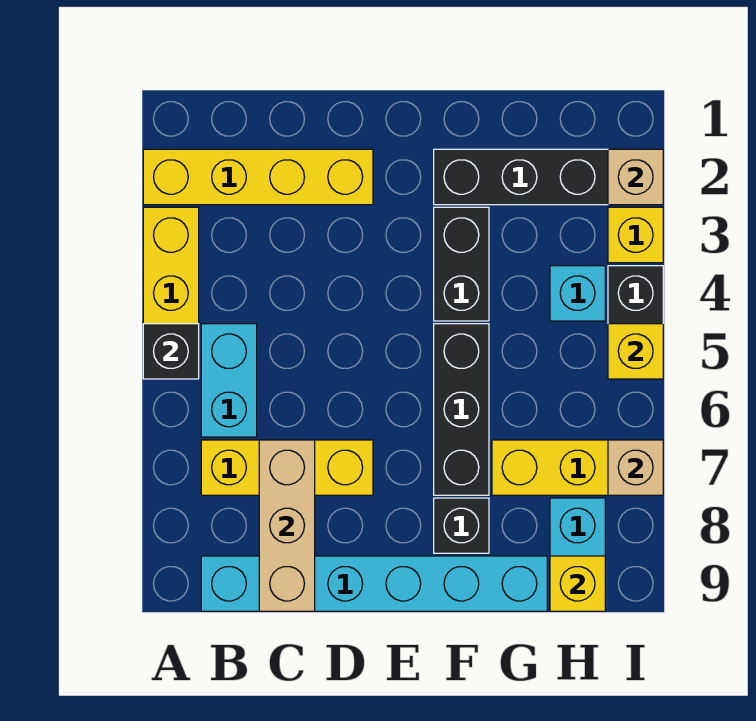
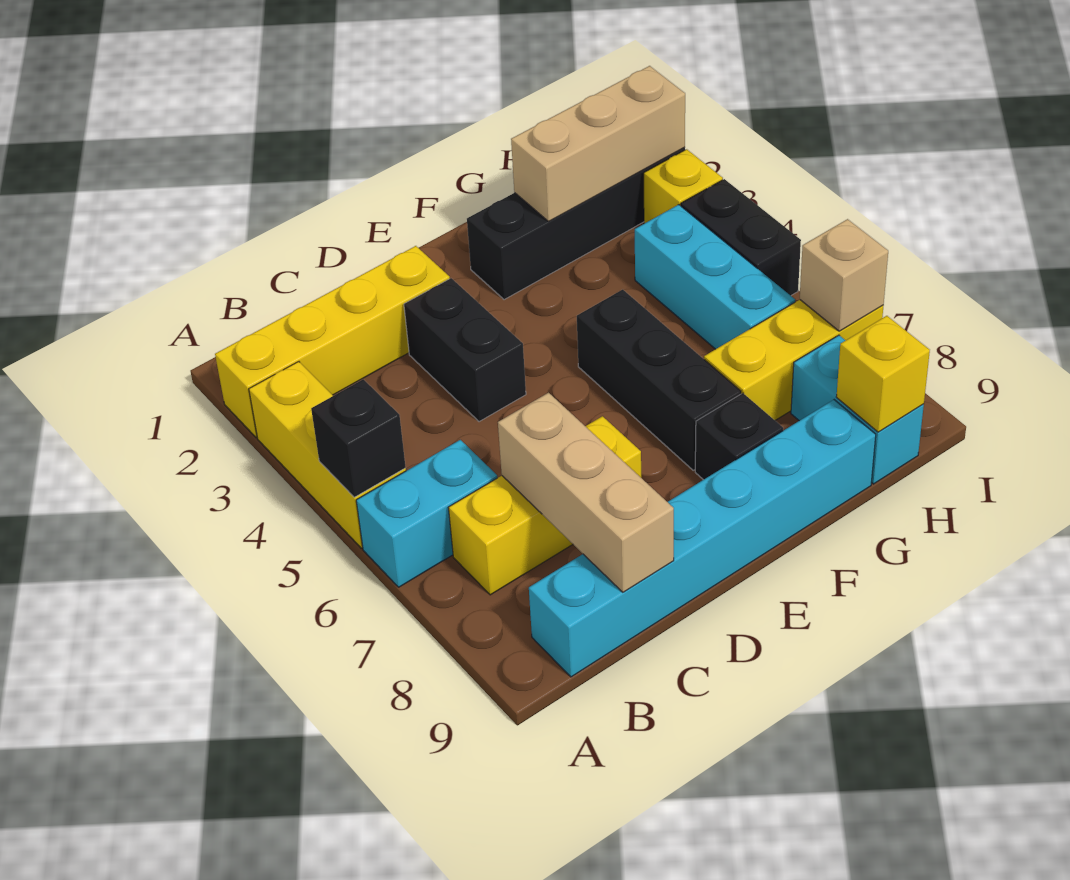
cyan brick B5:B6 level 1 -> cyan brick A6:B6 level 1
black brick F3:F4 level 1 -> black brick D3:D4 level 1
cyan brick H4 level 1 -> cyan brick H4:H6 level 1
tan brick I2 level 2 -> tan brick G2:I2 level 2
yellow brick I5 level 2 -> none

